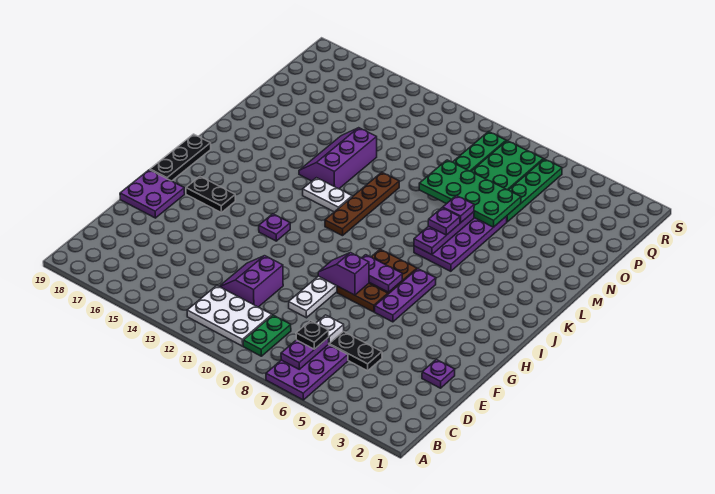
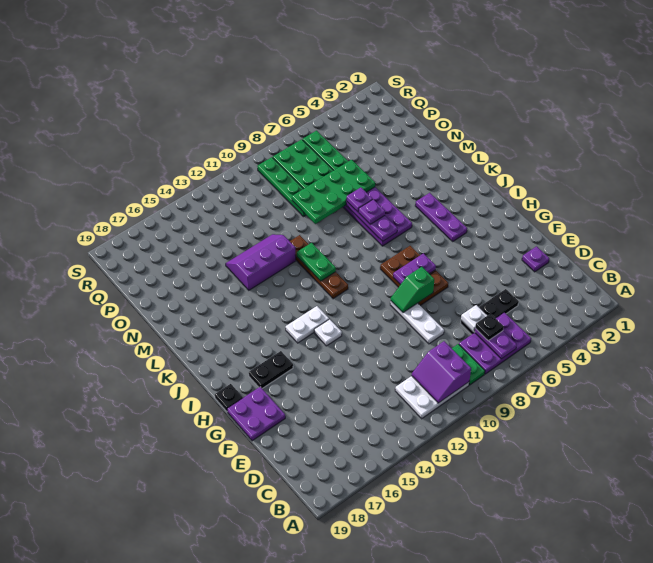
purple plate A6:C7 level 1 -> purple plate B6:C8 level 1
purple slope D11:E12 level 1 top 11 -> purple slope B10:C11 level 2 top 10
purple plate G6:I6 level 1 -> purple plate I4:K4 level 1
purple slope G8:G9 level 2 top 8 -> green slope G8:G9 level 2 top 8
purple plate H13 level 1 -> white plate H13 level 1
black plate H19:J19 level 1 -> black plate H19 level 1
none -> green plate K11:L11 level 2
white plate K12:K13 level 1 -> white plate I13:I14 level 1
purple slope L13:N14 level 1 top 13 -> purple slope M12:N14 level 1 top M

